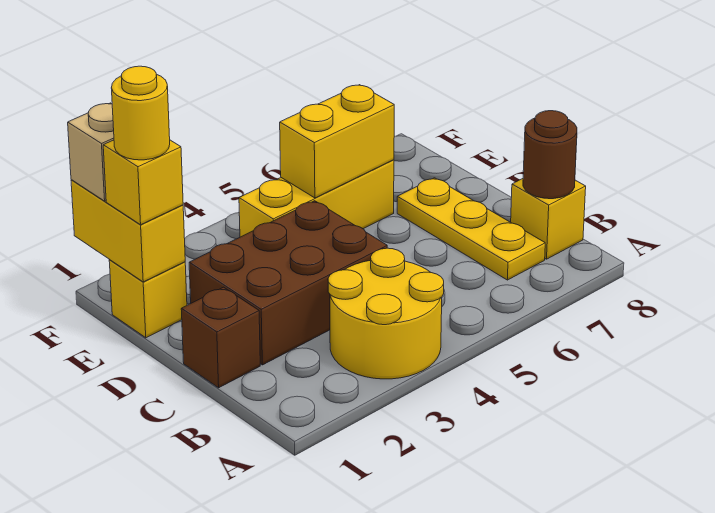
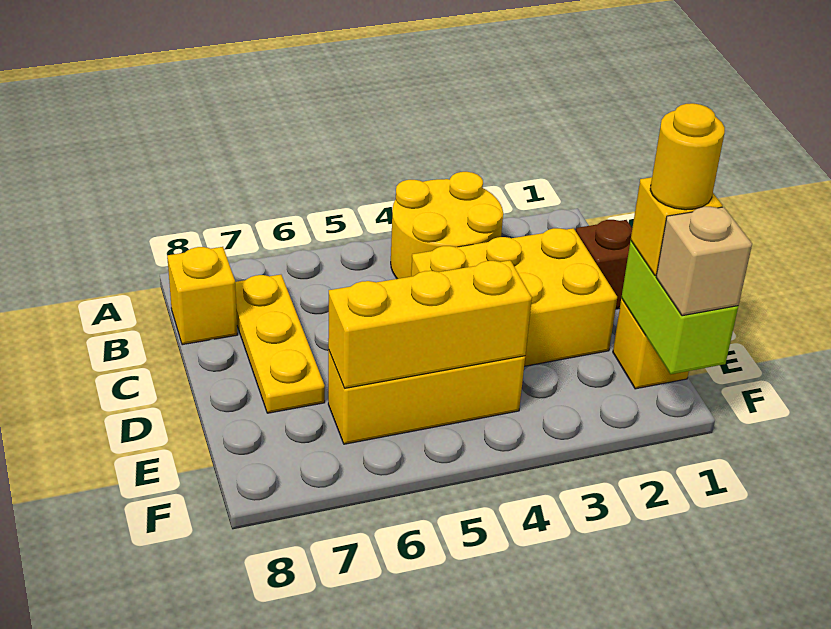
brown round brick B8 level 2 -> none
brown brick C2:D4 level 1 -> yellow brick C2:D4 level 1
yellow brick E1:F1 level 2 -> lime brick E1:F1 level 2
yellow brick E5:E6 level 2 -> yellow brick E4:E6 level 2

